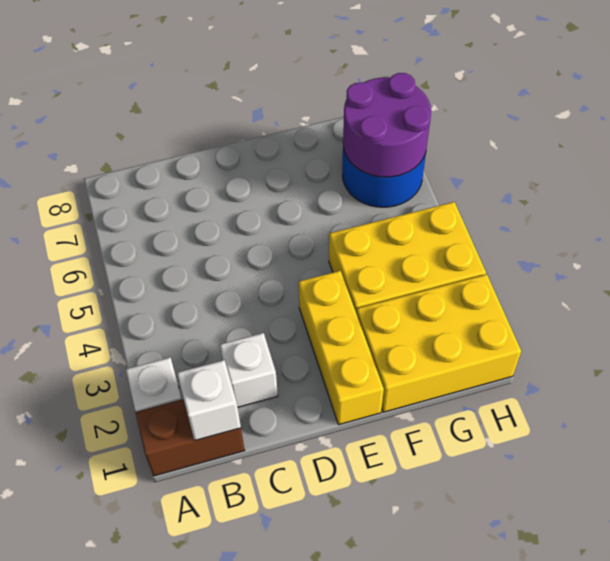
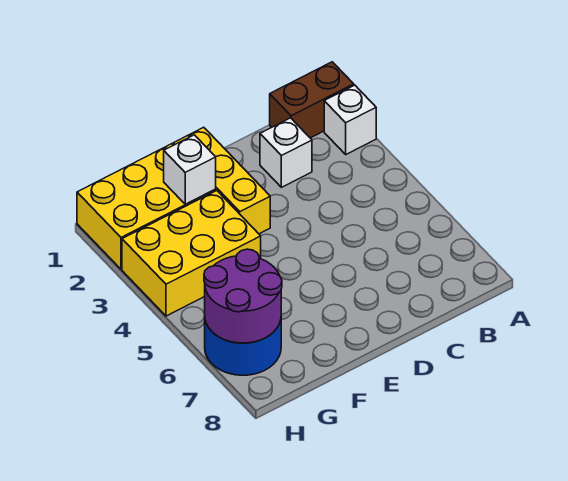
white brick B1 level 2 -> white brick F2 level 2

